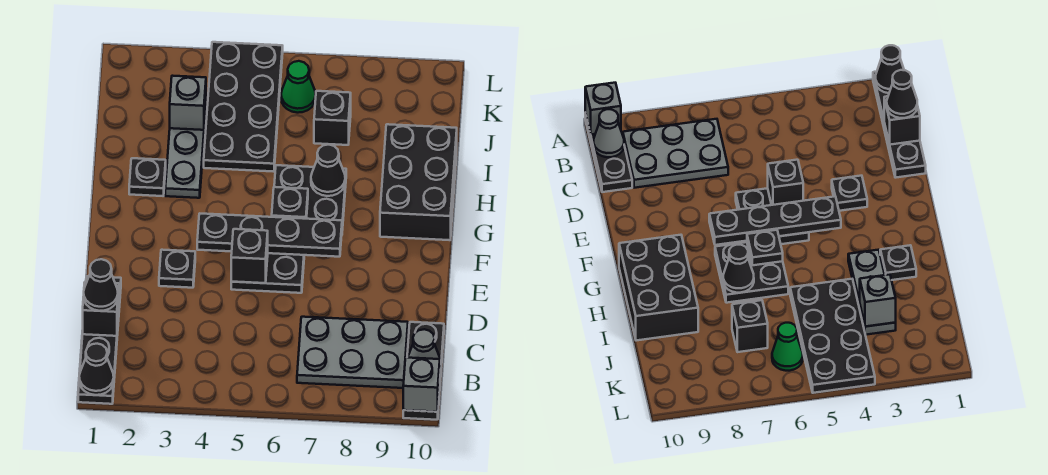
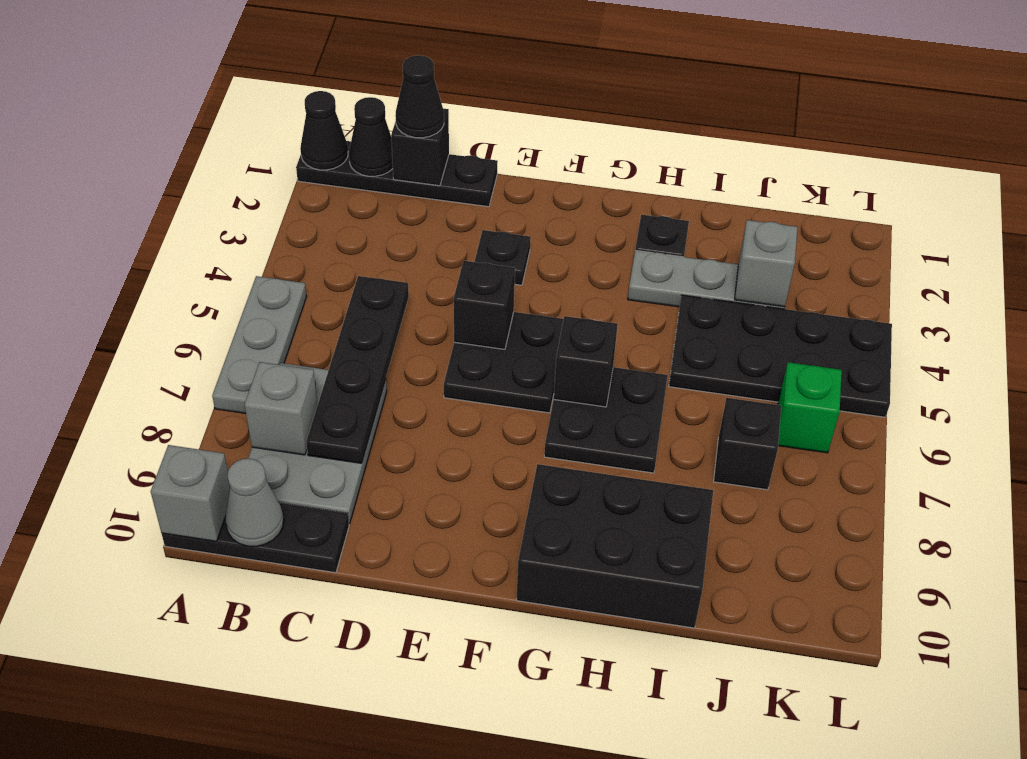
none -> grey plate A5:A7 level 1
none -> grey brick B8 level 2
black plate F4:F7 level 2 -> black plate C5:C8 level 2
black plate G6 level 2 -> black brick G6 level 2
black cone H7 level 2 -> black cone B1 level 2
green cone K6 level 1 -> green brick K6 level 1

